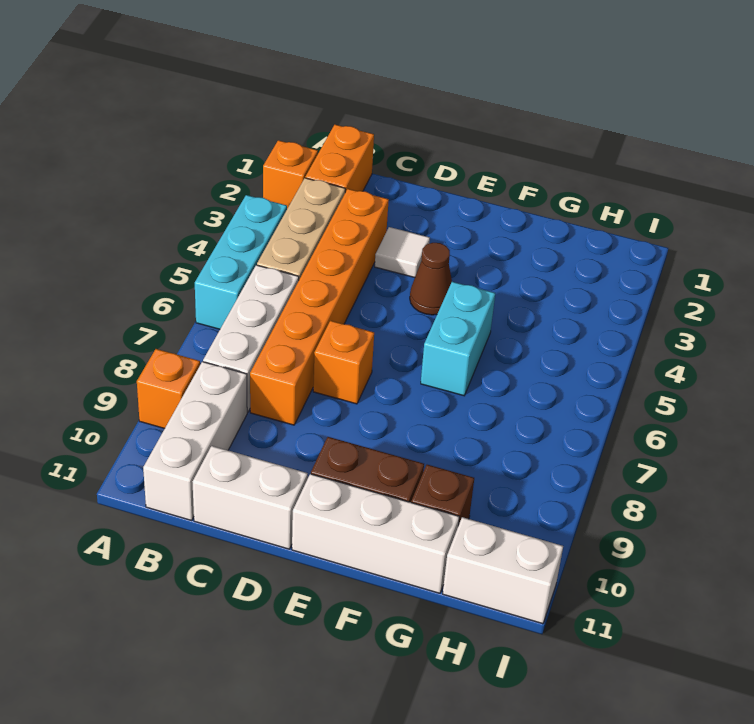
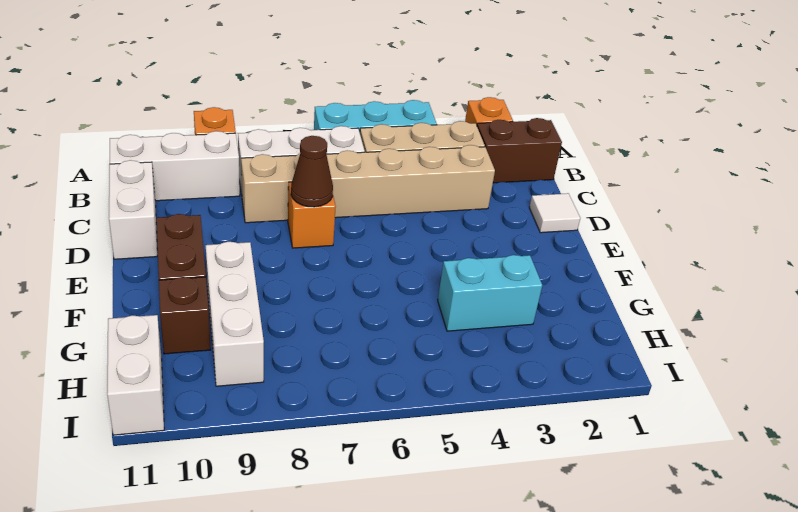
orange brick B1:B2 level 1 -> brown brick B1:B2 level 1
orange brick C3:C8 level 1 -> tan brick C3:C8 level 1
white tile D3 level 1 -> white tile D1 level 1
brown cone E4 level 1 -> brown cone D7 level 2
white brick E11:G11 level 1 -> white brick F9:H9 level 1
cyan brick F5:F6 level 1 -> cyan brick G3:G4 level 1

